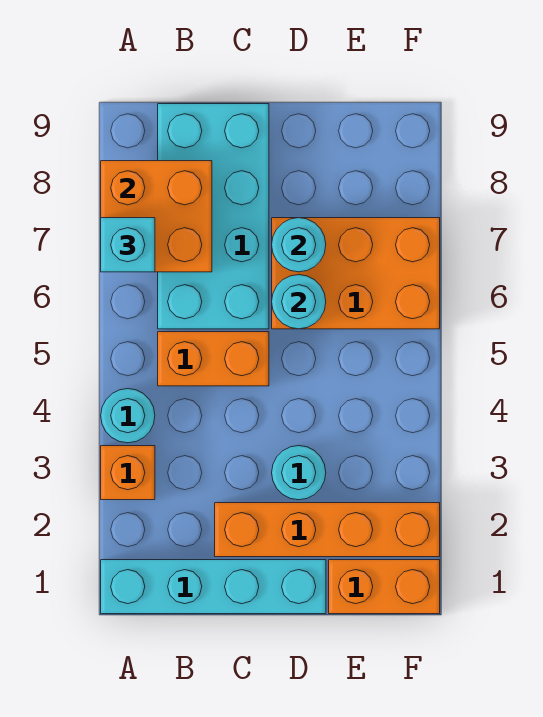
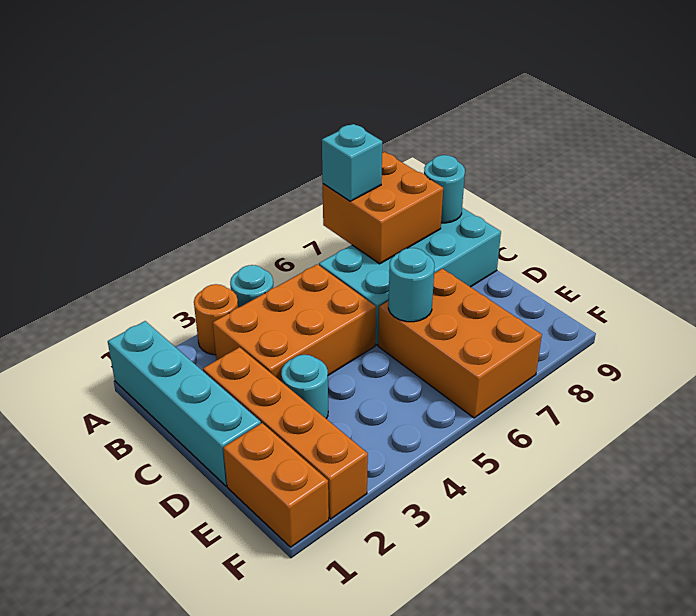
orange brick A3 level 1 -> orange round brick A3 level 1
orange brick B5:C5 level 1 -> orange brick B3:C5 level 1
cyan round brick D7 level 2 -> cyan round brick B9 level 2

